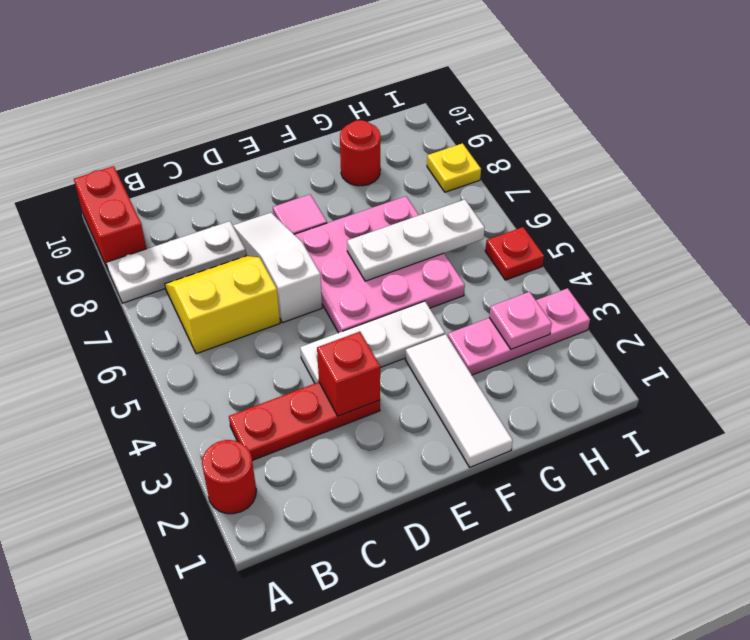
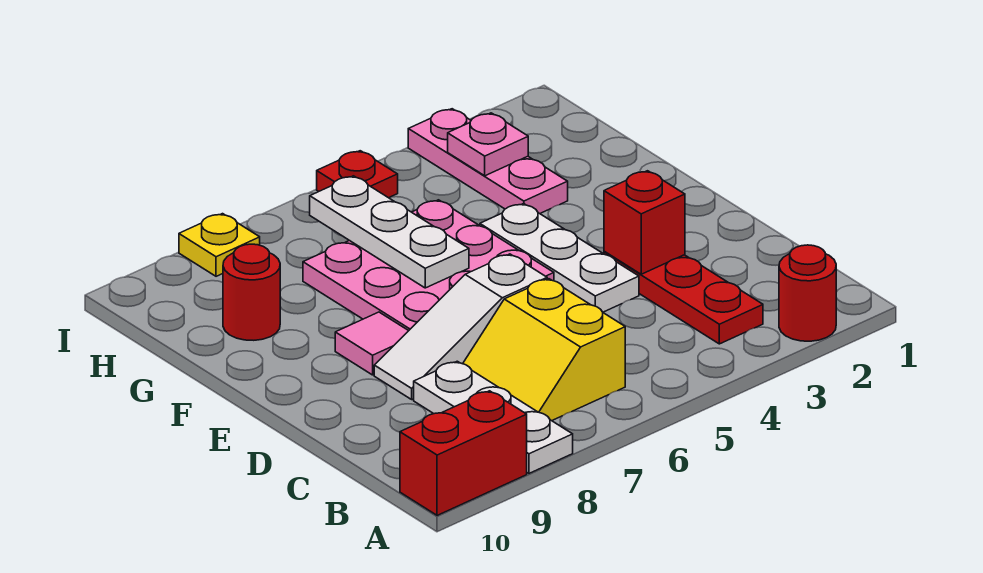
white tile F1:F3 level 1 -> none

